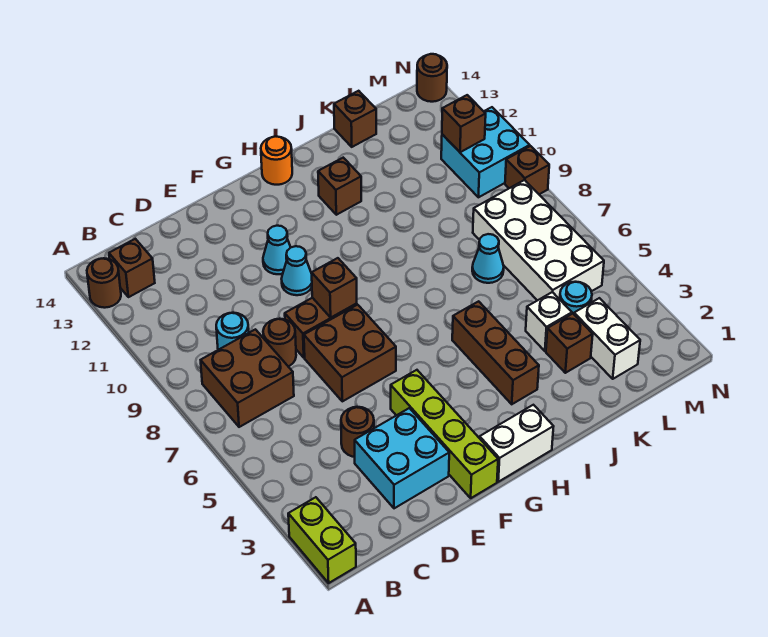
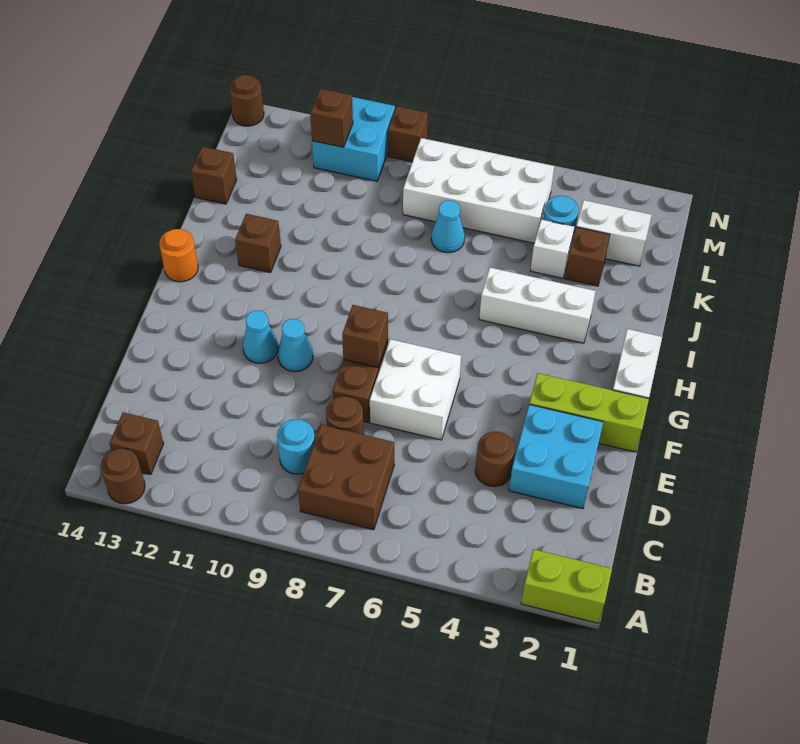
brown brick E6:F7 level 1 -> white brick E6:F7 level 1
lime brick F1:F4 level 1 -> lime brick F1:F3 level 1
brown brick I3:I5 level 1 -> white brick I3:I5 level 1

